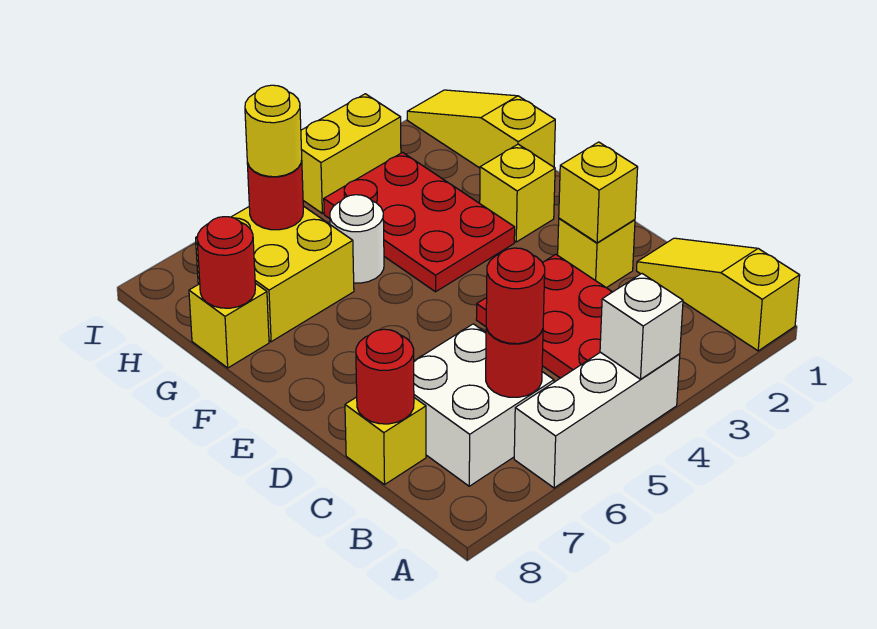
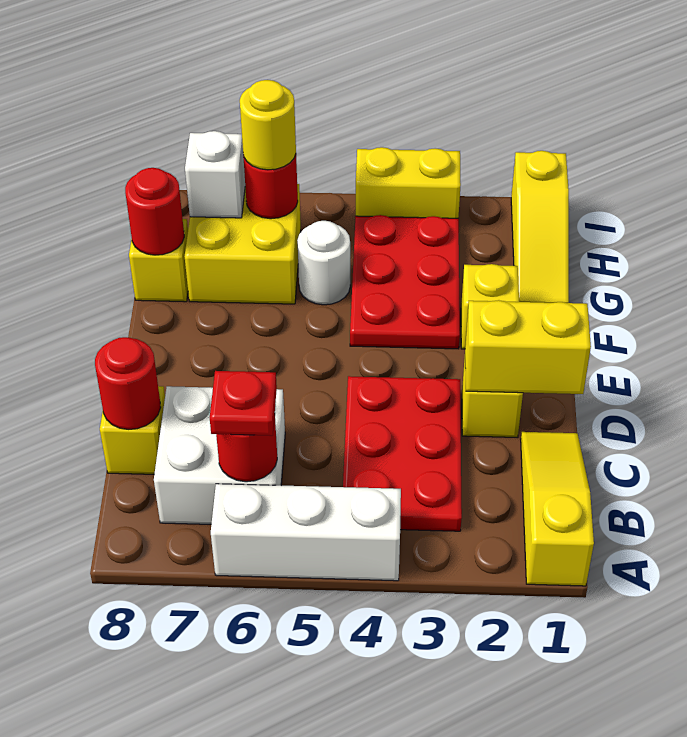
white brick A4 level 2 -> white brick H7 level 2
red round brick B6 level 3 -> red plate B6 level 3
yellow brick D2 level 2 -> yellow brick D1:D2 level 2
yellow slope G1:I1 level 1 top G -> yellow slope G1:I1 level 1 top I

